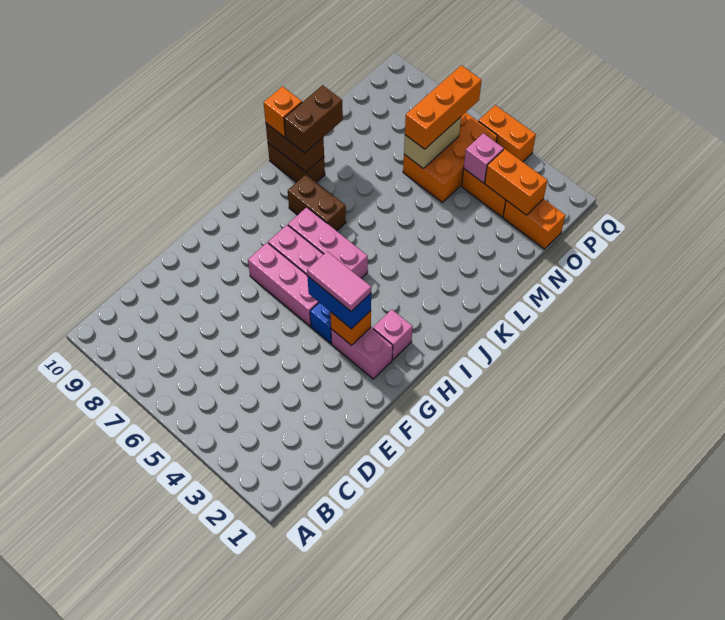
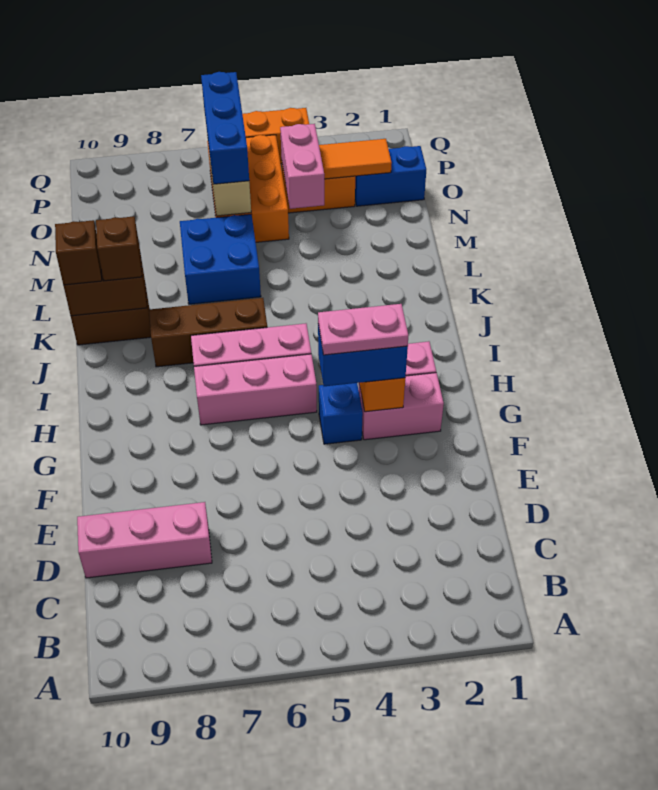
pink tile G3:G4 level 4 -> pink plate G3:G4 level 4
pink brick G5:G7 level 1 -> pink brick D8:D10 level 1
brown brick J7:J8 level 1 -> brown brick J6:J8 level 1
brown brick K9:L9 level 3 -> brown brick K9 level 3
orange brick K10 level 3 -> brown brick K10 level 3
none -> blue brick L6:M7 level 1
orange brick N6:P6 level 3 -> blue brick N6:P6 level 3
orange brick O1:O2 level 1 -> blue brick O1:O2 level 1
orange brick O2:O3 level 2 -> orange tile O2:O3 level 2
pink brick O4 level 2 -> pink brick N4:O4 level 2

